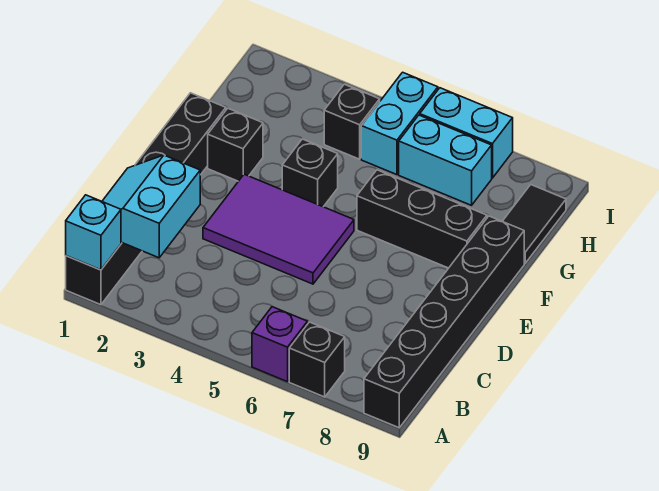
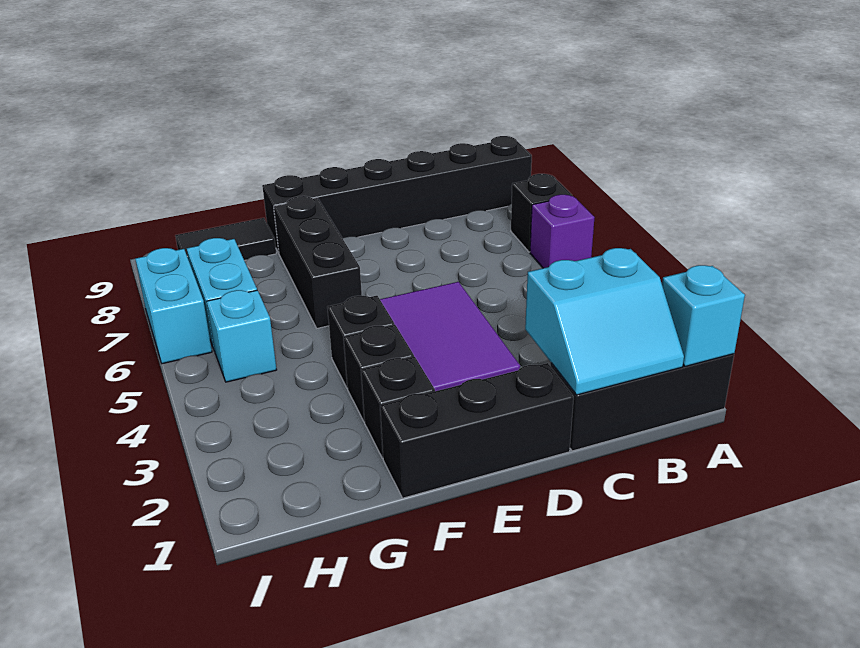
black brick H4 level 1 -> black brick F3 level 1
cyan brick H5:I5 level 1 -> cyan brick H5 level 1

